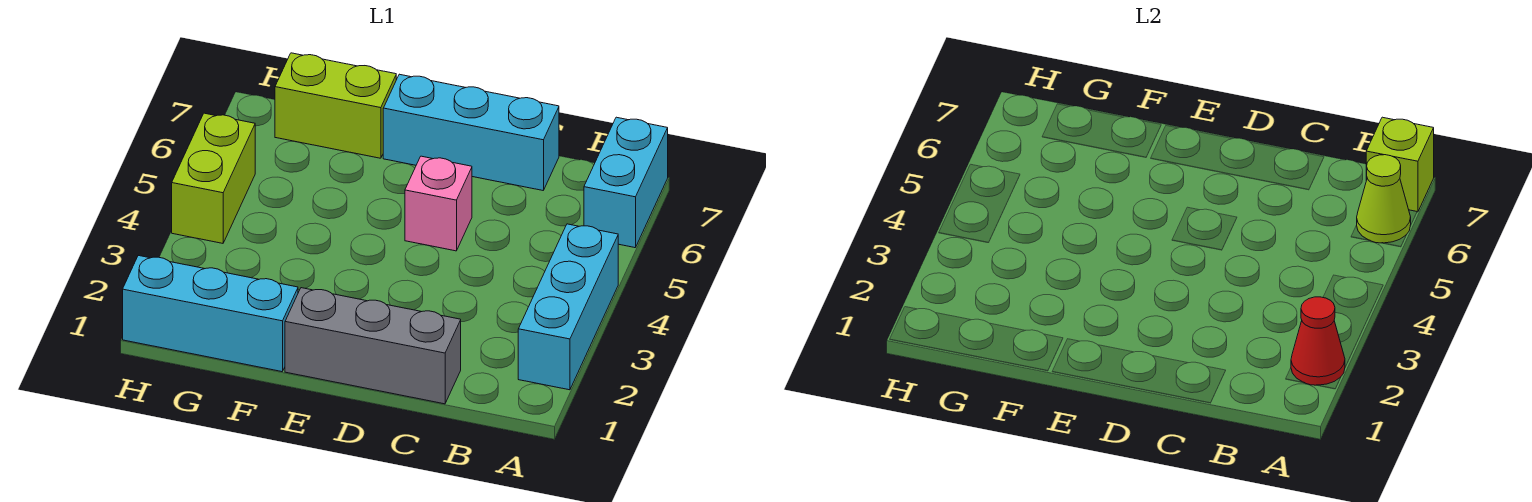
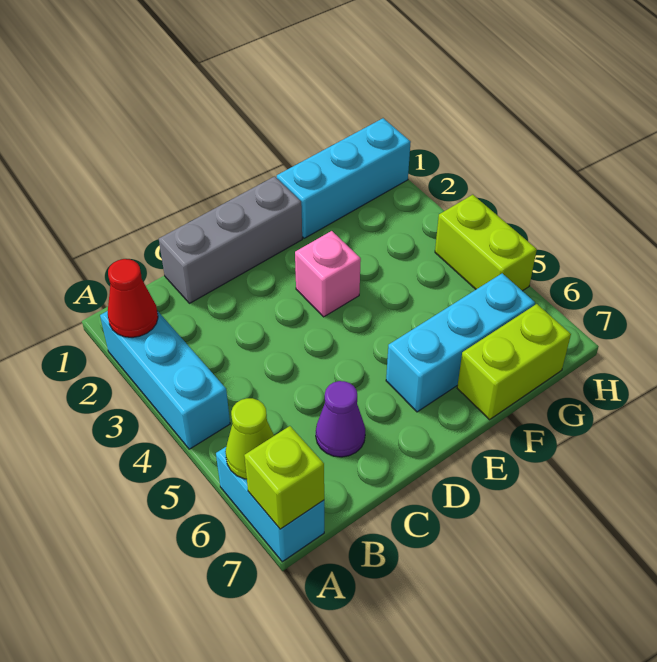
none -> purple cone C6 level 1
cyan brick C7:E7 level 1 -> cyan brick E6:G6 level 1
pink brick D5 level 1 -> pink brick E3 level 1

